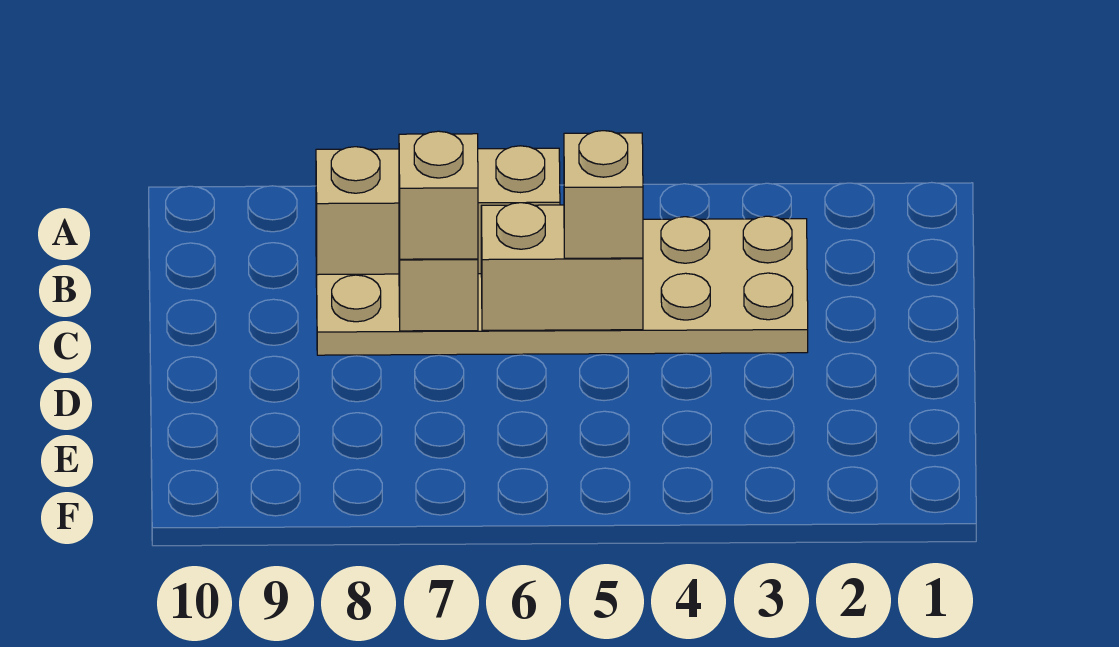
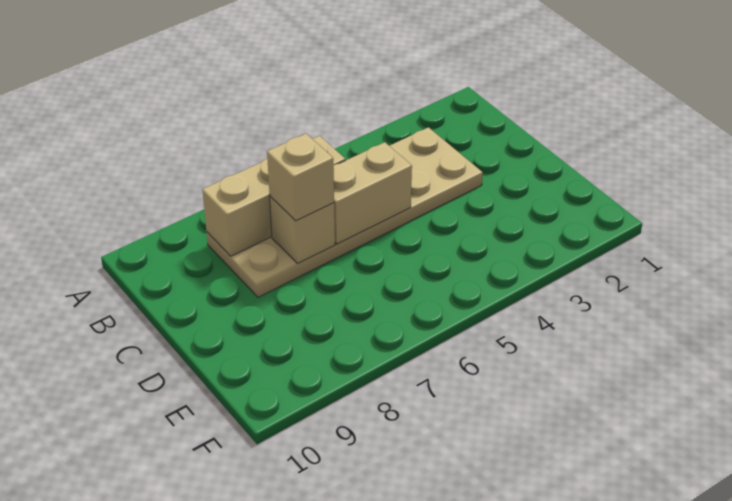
tan brick C5 level 3 -> none

